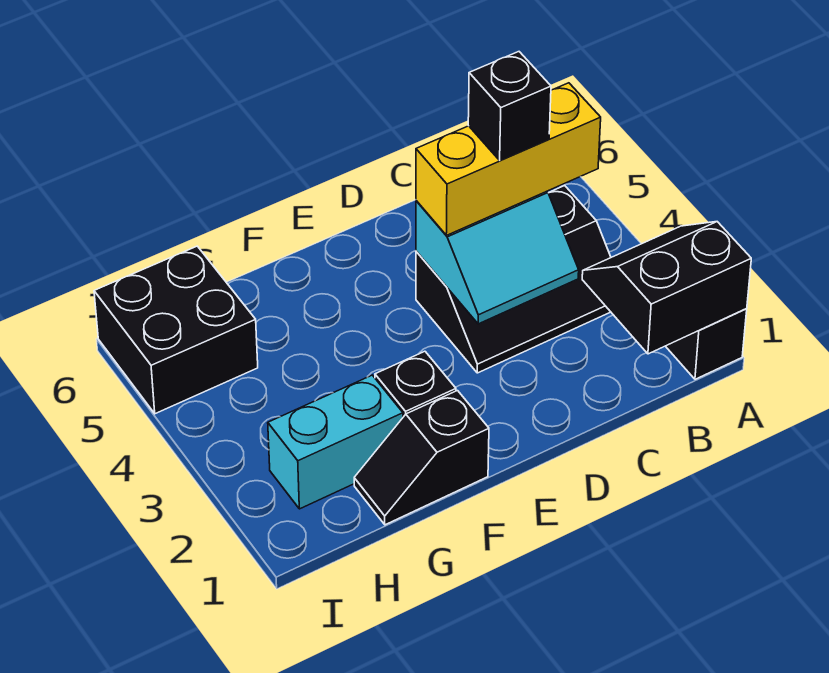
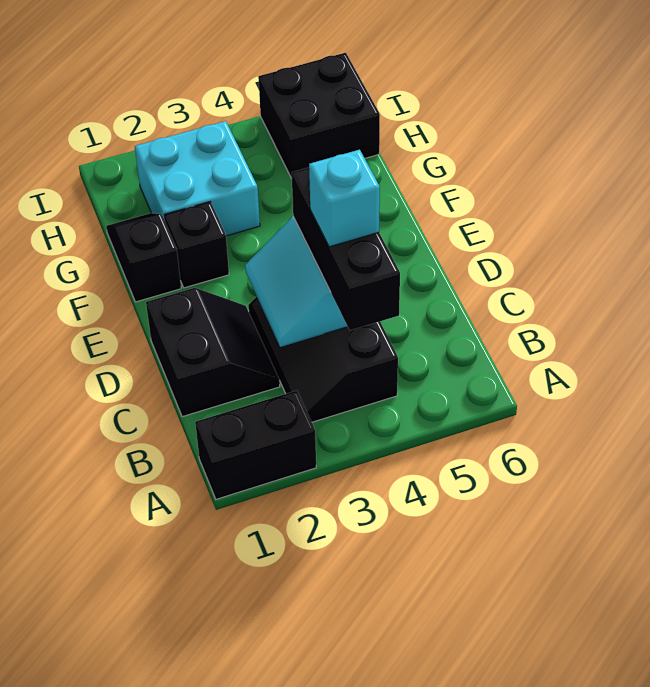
black slope A1:B2 level 2 top 1 -> black slope C1:D2 level 1 top 1
yellow brick B4:D4 level 3 -> black brick B4:D4 level 3
black brick C4 level 4 -> cyan brick C4 level 4
cyan brick G2:H2 level 1 -> cyan brick G2:H3 level 1

